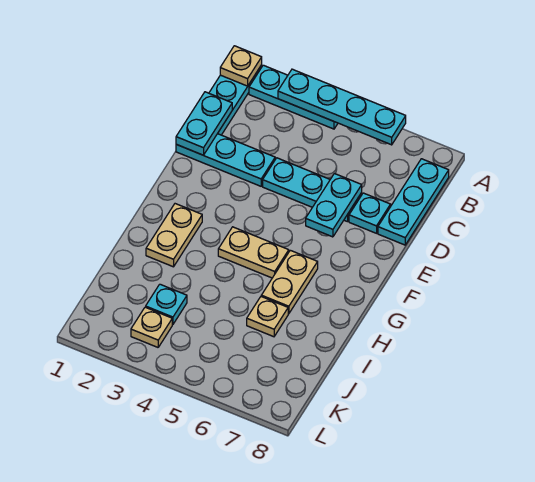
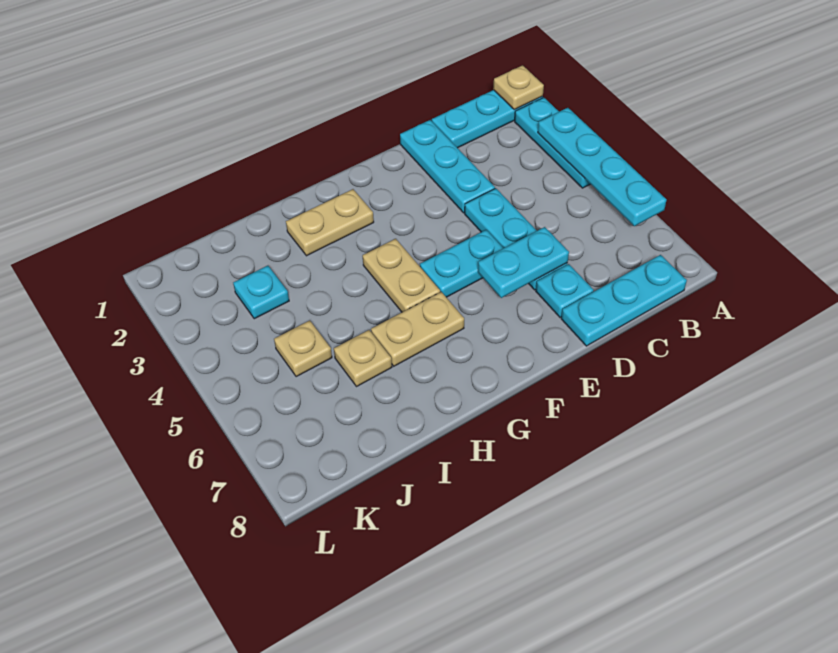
cyan plate C1:D1 level 2 -> cyan plate E5:F5 level 1
tan plate K3 level 1 -> tan plate J5 level 1

